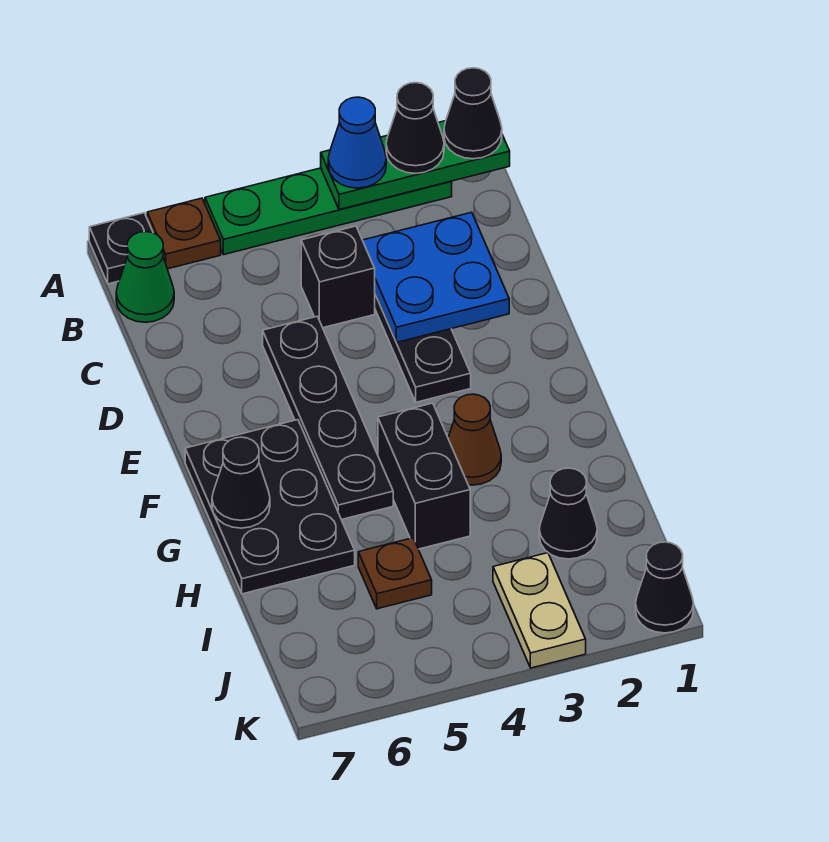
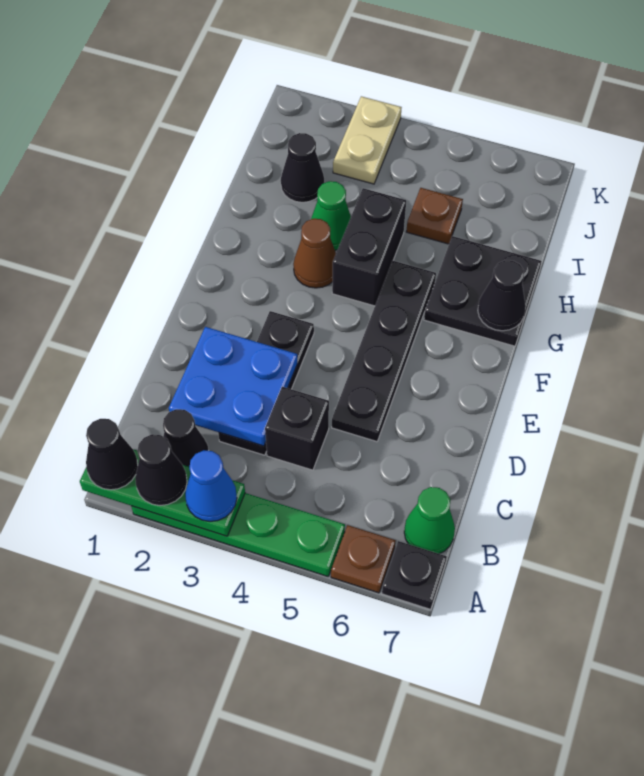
black plate F6:H7 level 1 -> black plate G6:H7 level 1
none -> green cone H3 level 1
black cone K1 level 1 -> black cone B2 level 1

